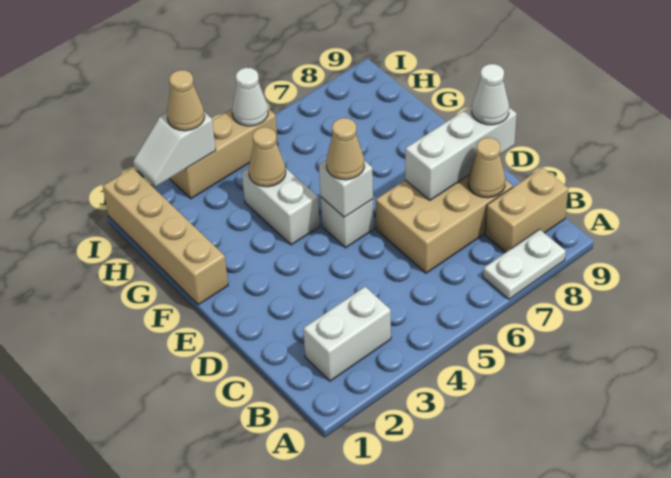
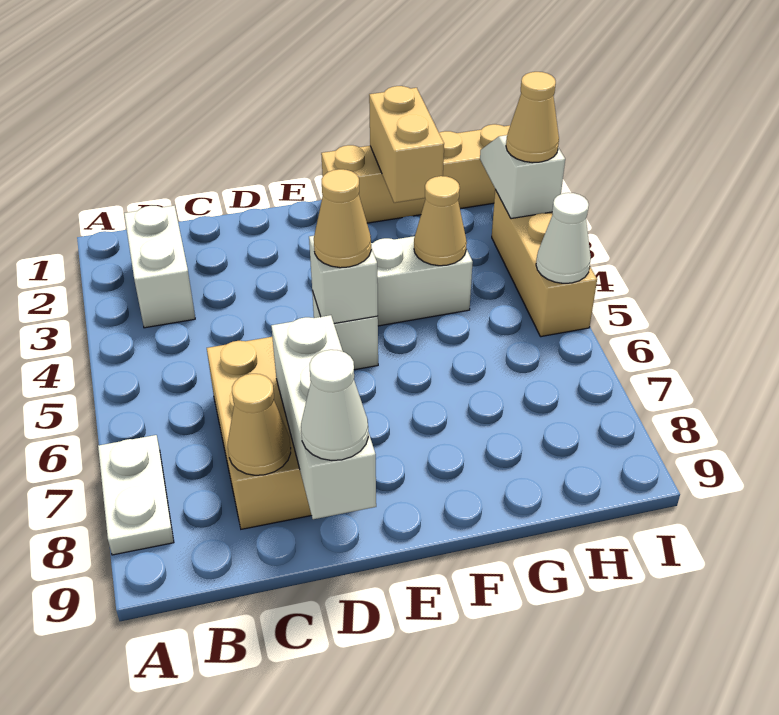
tan brick B8:B9 level 1 -> tan brick G1:G2 level 2

